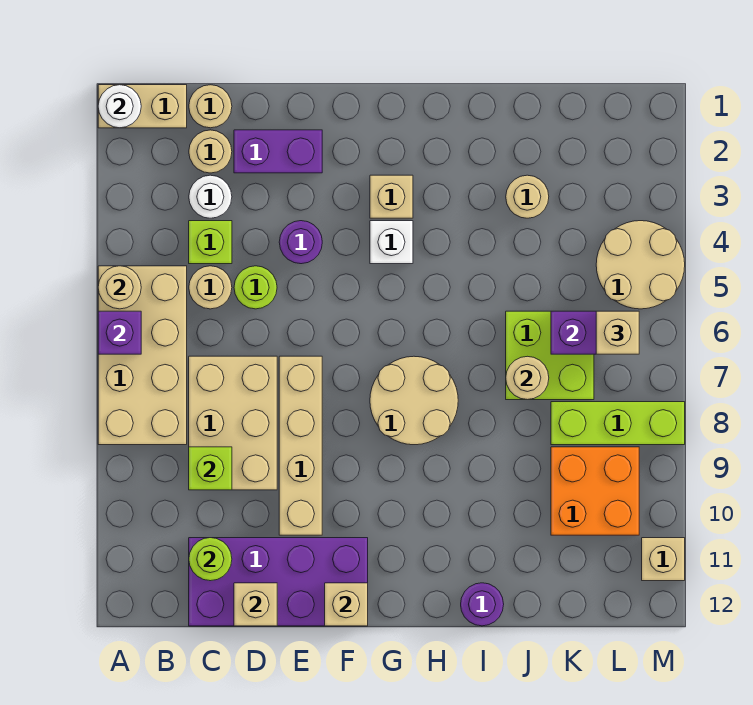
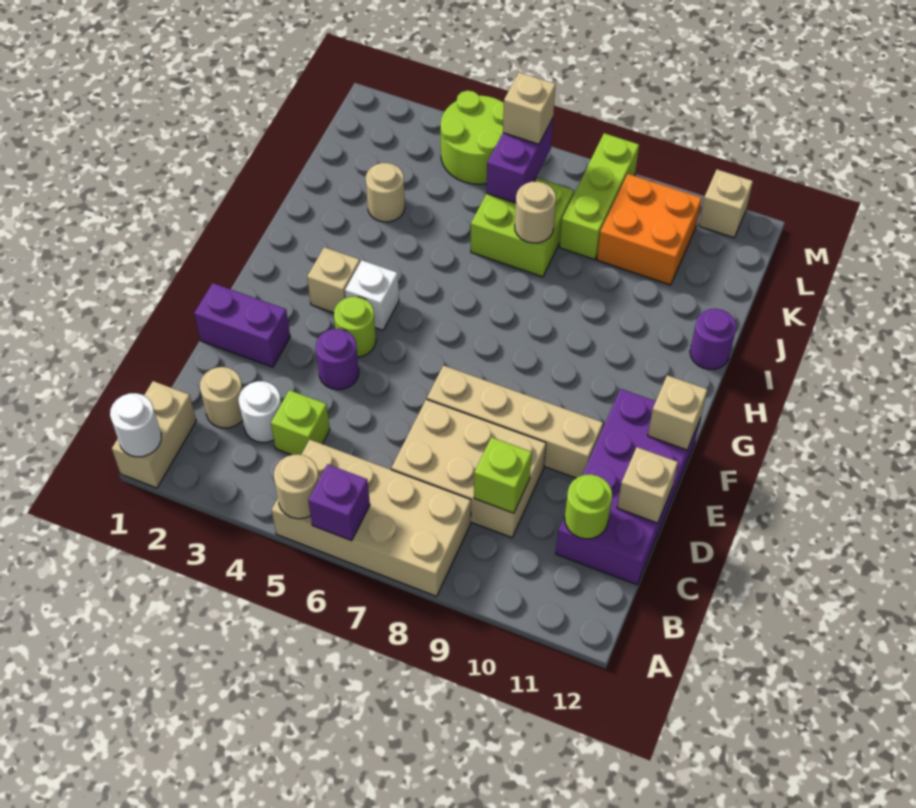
tan round brick C1 level 1 -> none
tan round brick C5 level 1 -> none
purple brick D2:E2 level 1 -> purple brick E1:E2 level 1
lime round brick D5 level 1 -> lime round brick F4 level 1
tan round brick G7:H8 level 1 -> none
tan round brick L4:M5 level 1 -> lime round brick L4:M5 level 1

